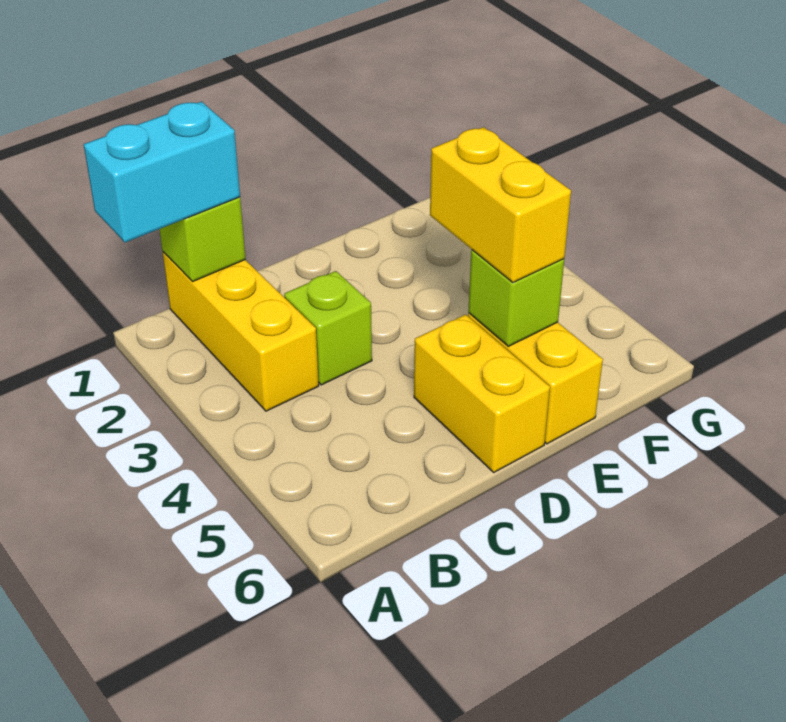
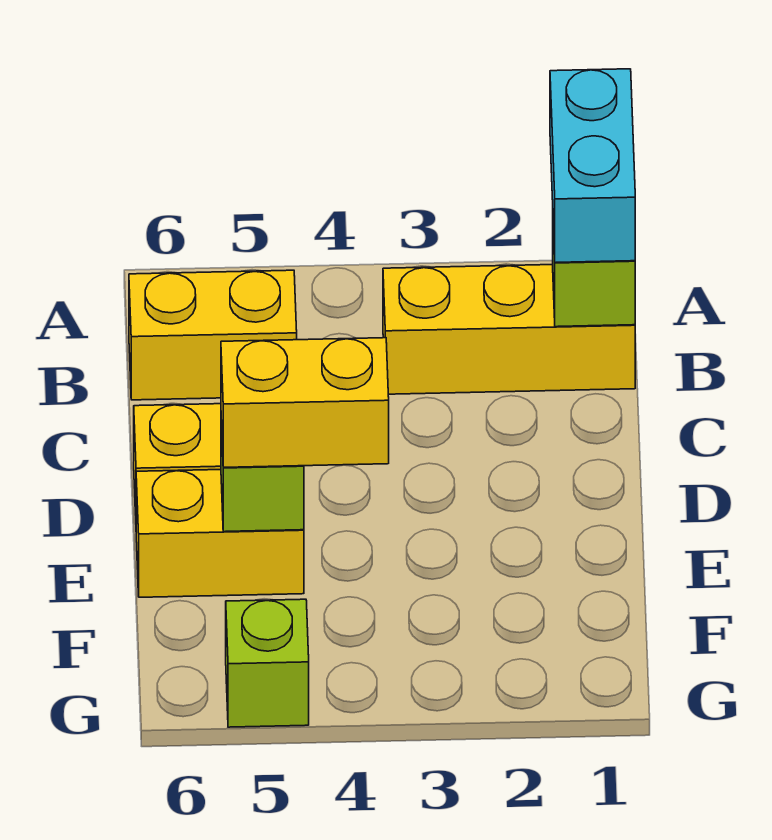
none -> yellow brick B5:B6 level 1
lime brick C3 level 1 -> lime brick G5 level 1

